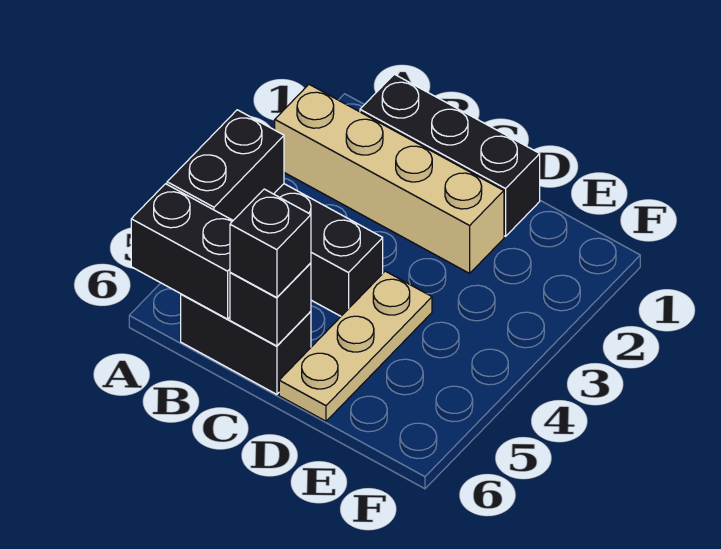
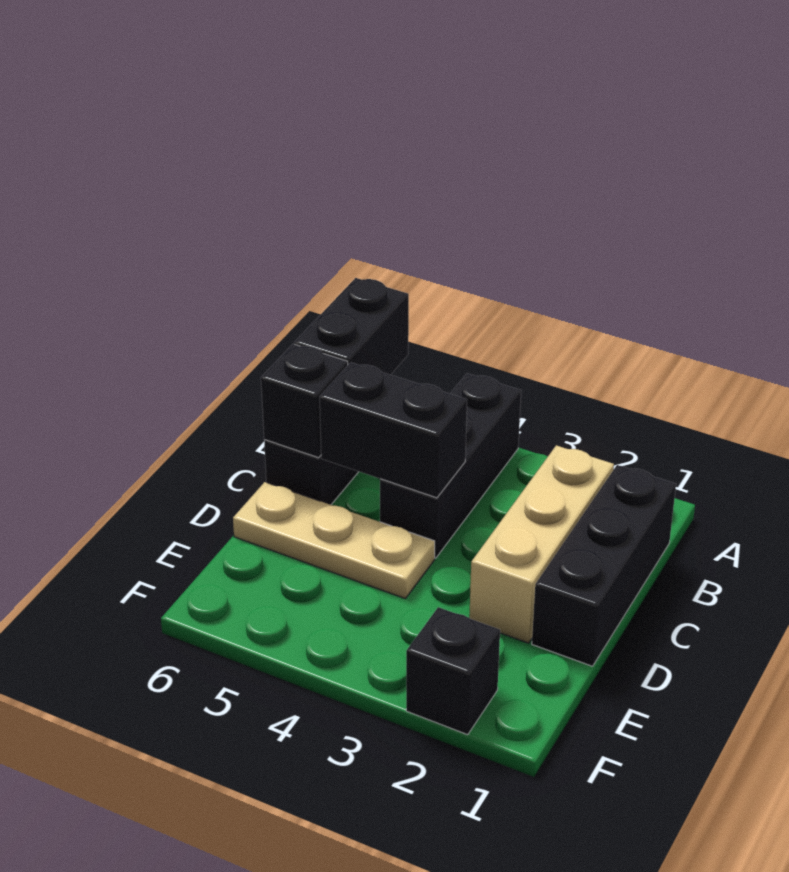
tan brick A2:D2 level 1 -> tan brick B2:D2 level 1
black brick A4:A5 level 2 -> black brick C4:C5 level 2
black brick C6 level 3 -> black brick F2 level 1

